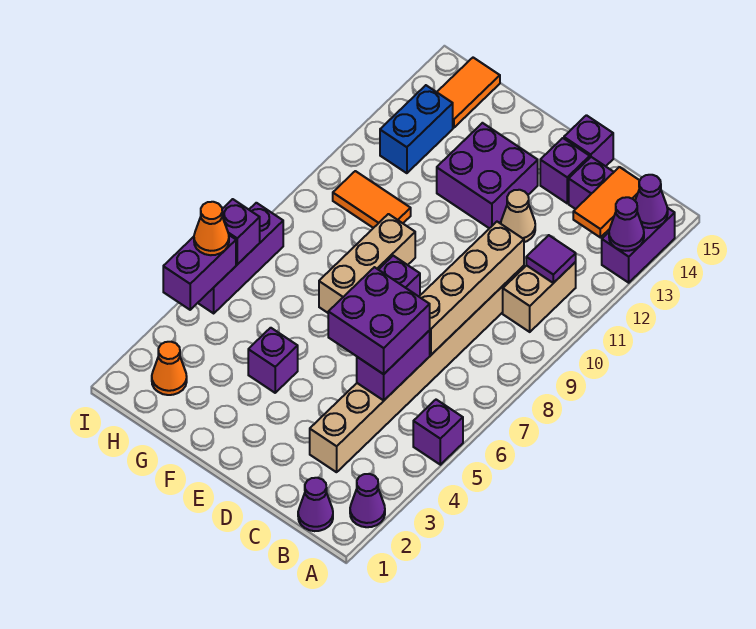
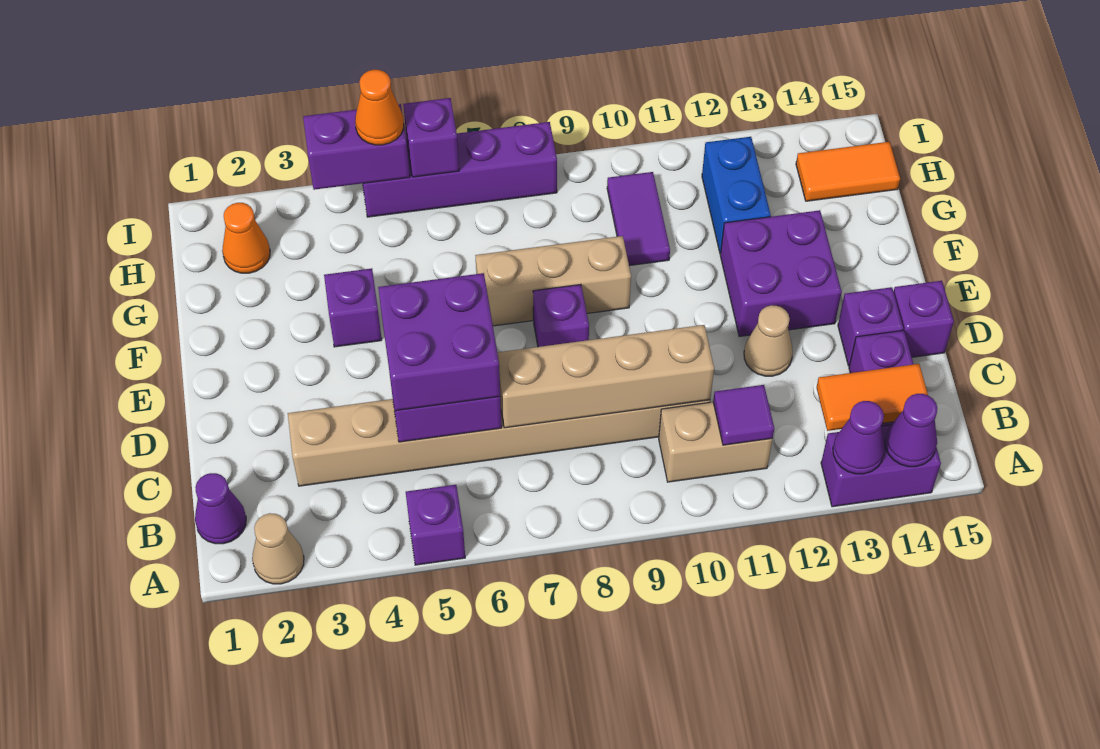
purple cone A2 level 1 -> tan cone A2 level 1
orange tile G10:H10 level 1 -> purple tile G10:H10 level 1
blue brick H12:H13 level 1 -> blue brick G12:H12 level 1
purple brick I5:I7 level 1 -> purple brick I5:I8 level 1

